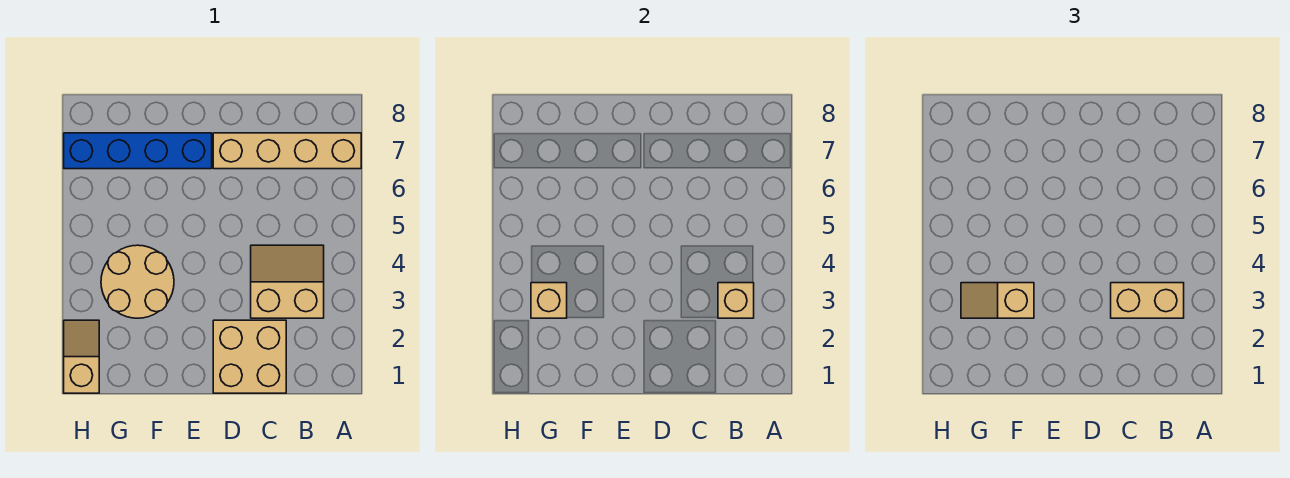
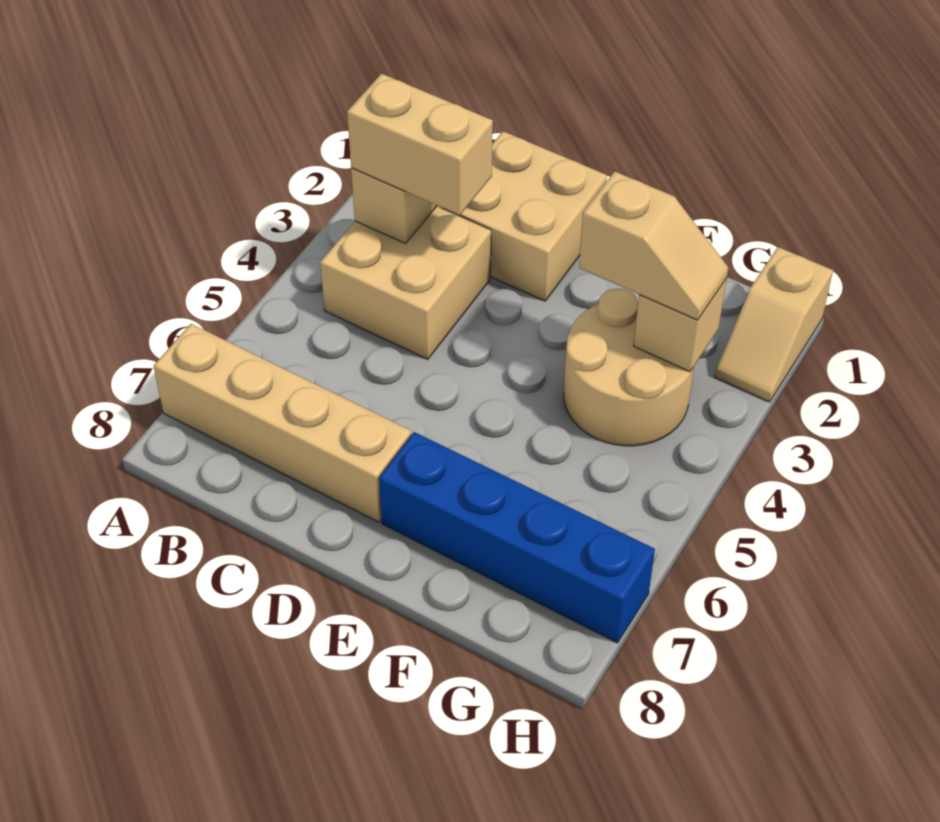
tan slope B3:C4 level 1 top 3 -> tan brick B3:C4 level 1

